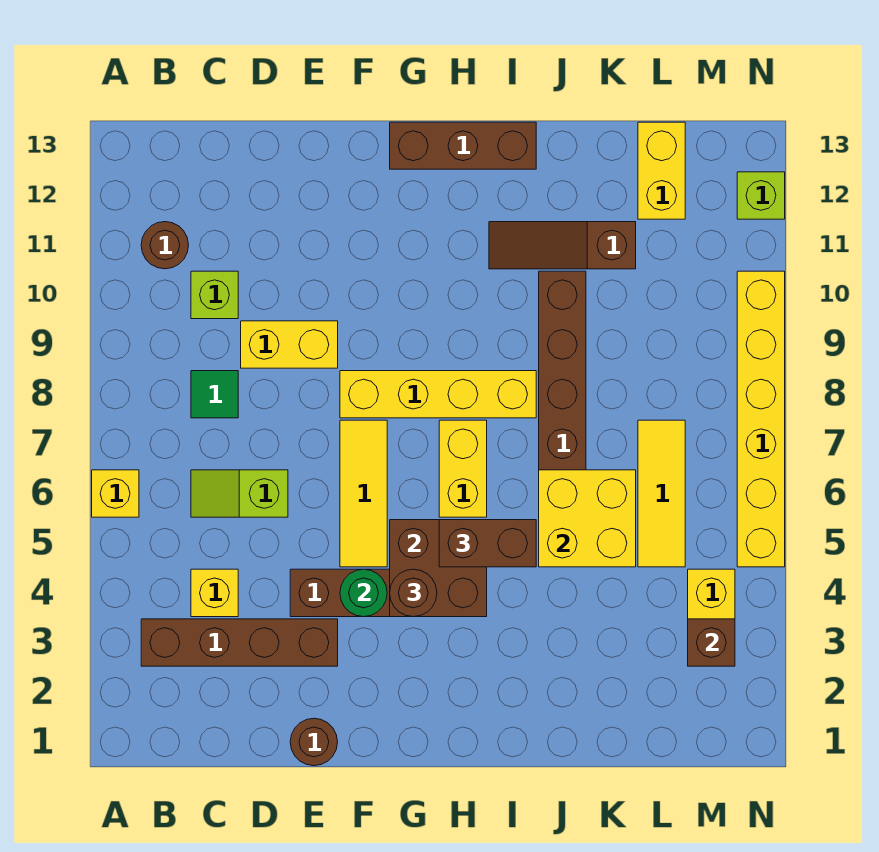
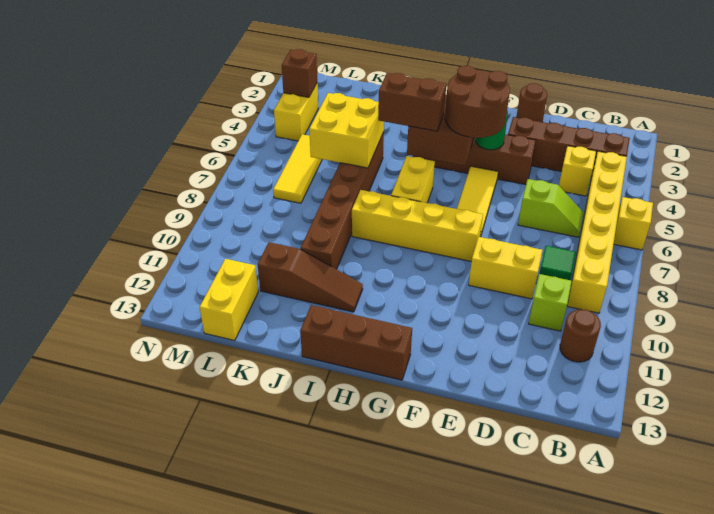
brown round brick G4 level 3 -> brown round brick F4:G5 level 3
yellow brick N5:N10 level 1 -> yellow brick B4:B9 level 1
lime brick N12 level 1 -> none

